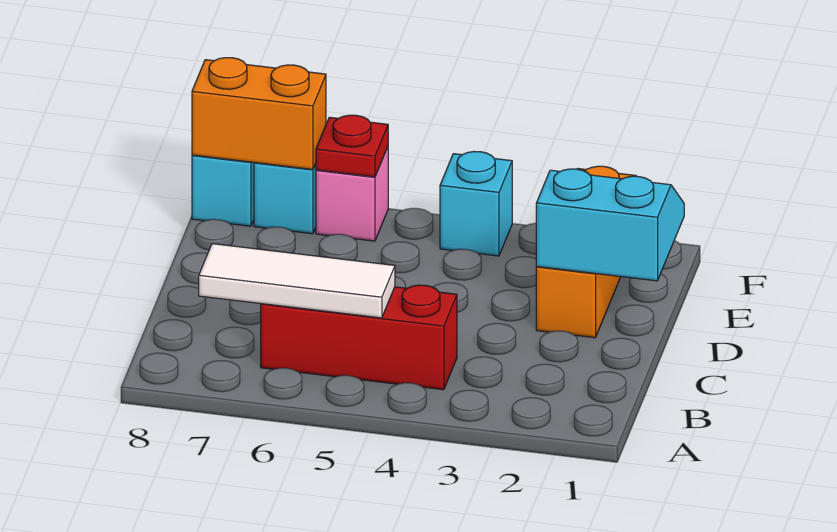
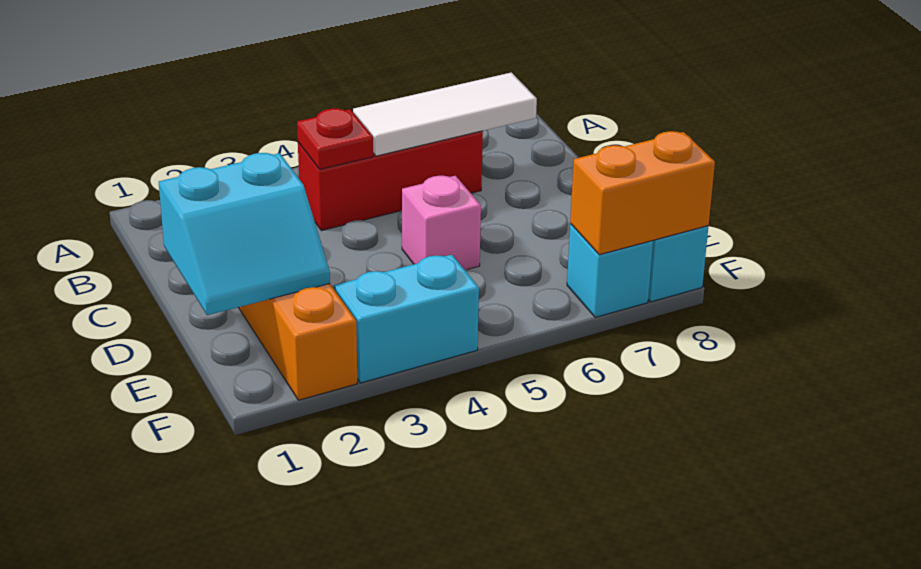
cyan brick F4 level 1 -> cyan brick F3:F4 level 1
pink brick F6 level 1 -> pink brick D5 level 1
red plate F6 level 2 -> red plate B4 level 2

